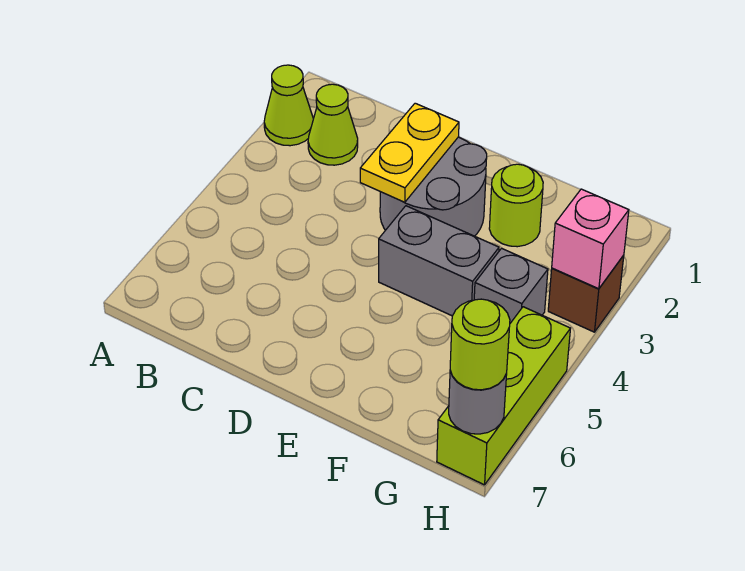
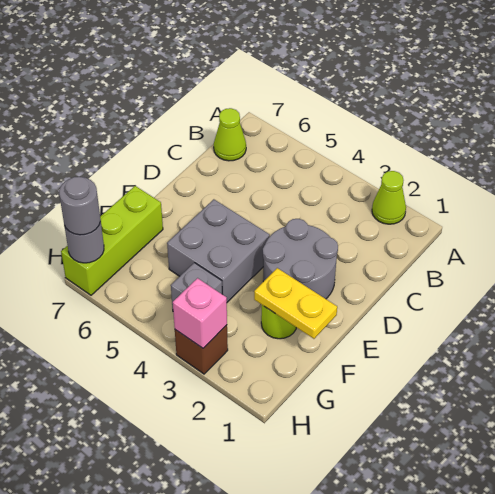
lime cone B2 level 1 -> lime cone B7 level 1
yellow plate D2:D3 level 2 -> yellow plate F1:F2 level 2
grey brick E4:F4 level 1 -> grey brick E4:F5 level 1
lime brick H5:H7 level 1 -> lime brick F7:H7 level 1
lime round brick H7 level 3 -> grey round brick H7 level 3

